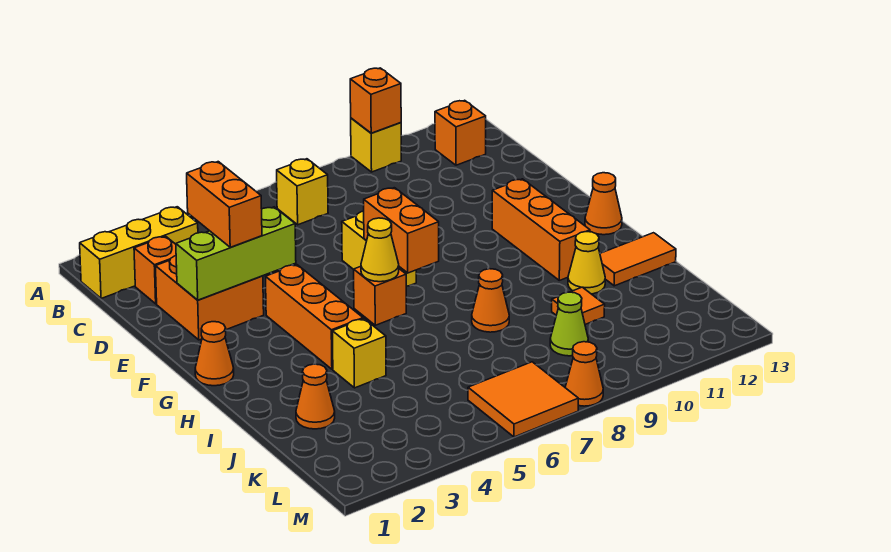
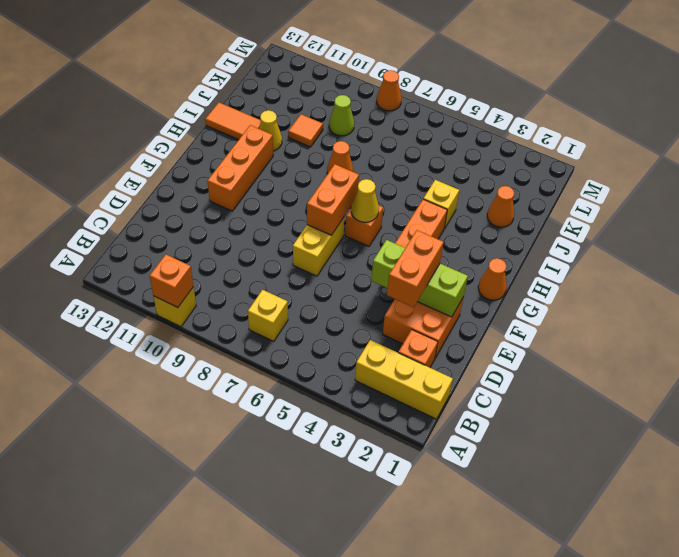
orange brick B12 level 1 -> none
orange cone G13 level 1 -> none
orange tile L6:M7 level 1 -> none

